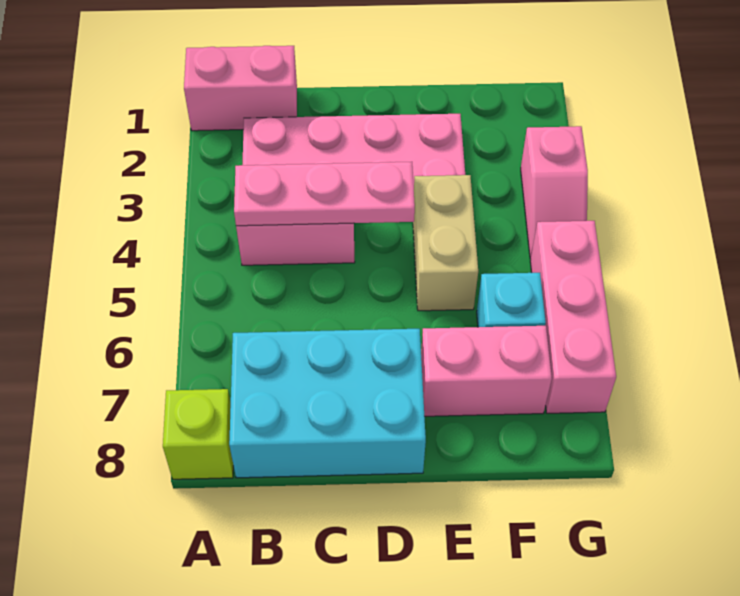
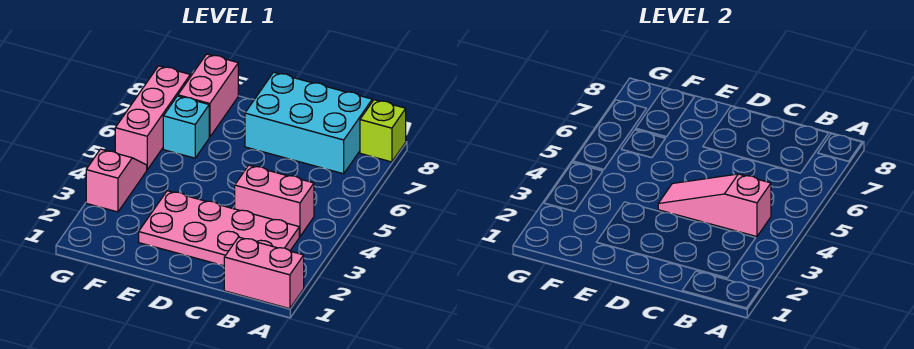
pink plate B4:D4 level 2 -> pink slope B4:D4 level 2 top B
tan brick E4:E5 level 1 -> none
pink brick E7:F7 level 1 -> pink brick F7:F8 level 1

